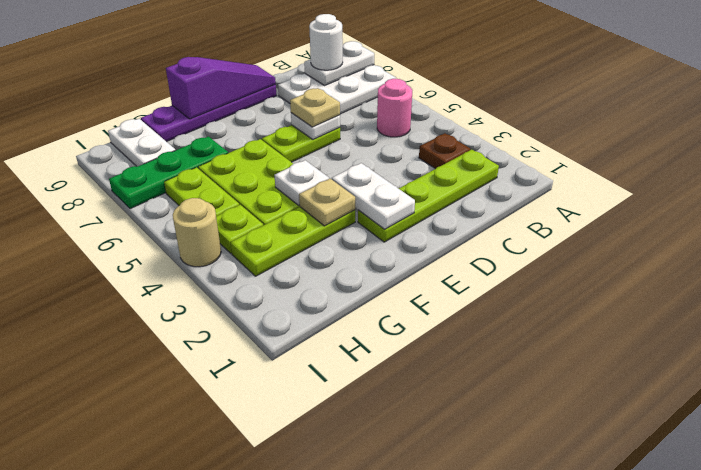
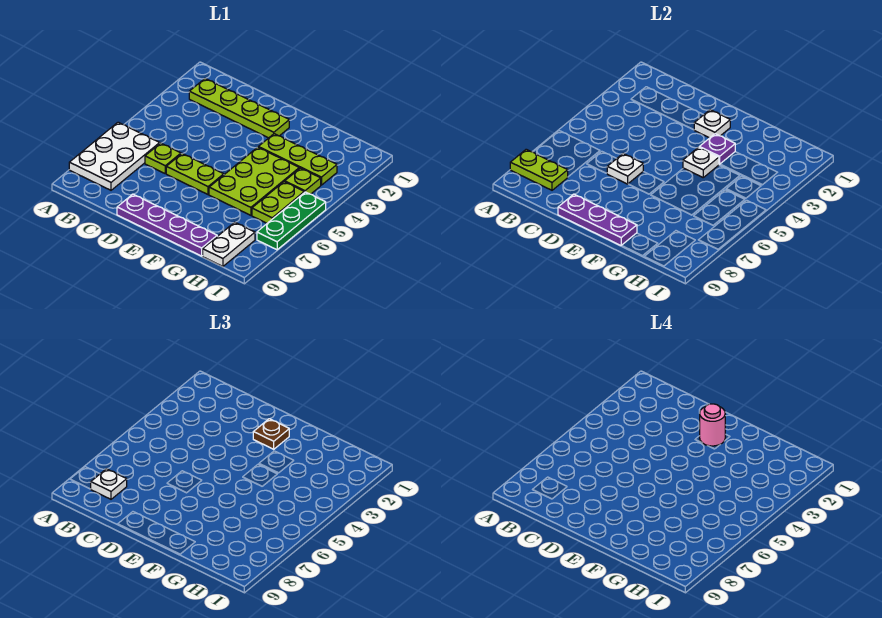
white plate A7:C8 level 1 -> white plate A6:B8 level 1
white plate A8:B8 level 2 -> lime plate A8:B8 level 2
brown plate B3 level 1 -> brown plate E2 level 3
pink round brick B5 level 1 -> pink round brick E2 level 4
white round brick B8 level 3 -> white plate B8 level 3
none -> lime plate C6 level 1
tan plate D6 level 3 -> none
purple slope D9:F9 level 2 top F -> purple plate D9:F9 level 2
white plate E2:E3 level 2 -> white plate E2 level 2
tan plate F3 level 2 -> purple plate F3 level 2
green plate G7:I7 level 1 -> green plate I5:I7 level 1
tan round brick I4 level 1 -> none

